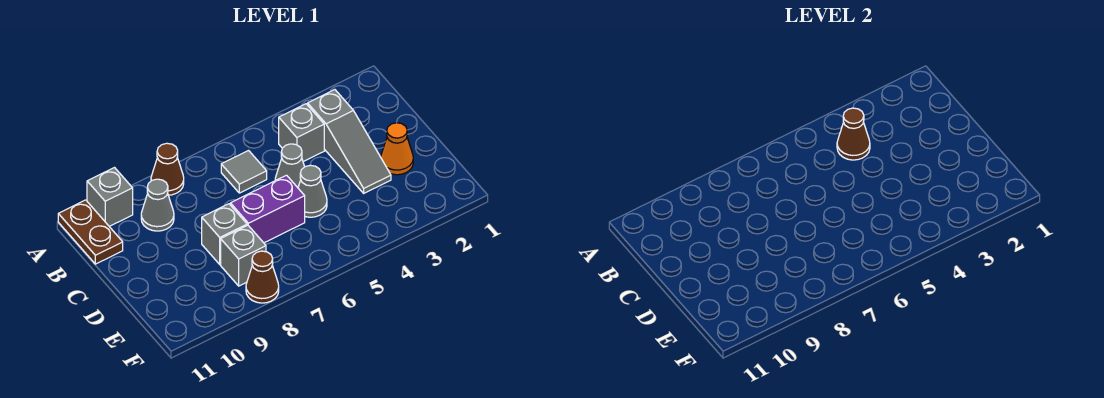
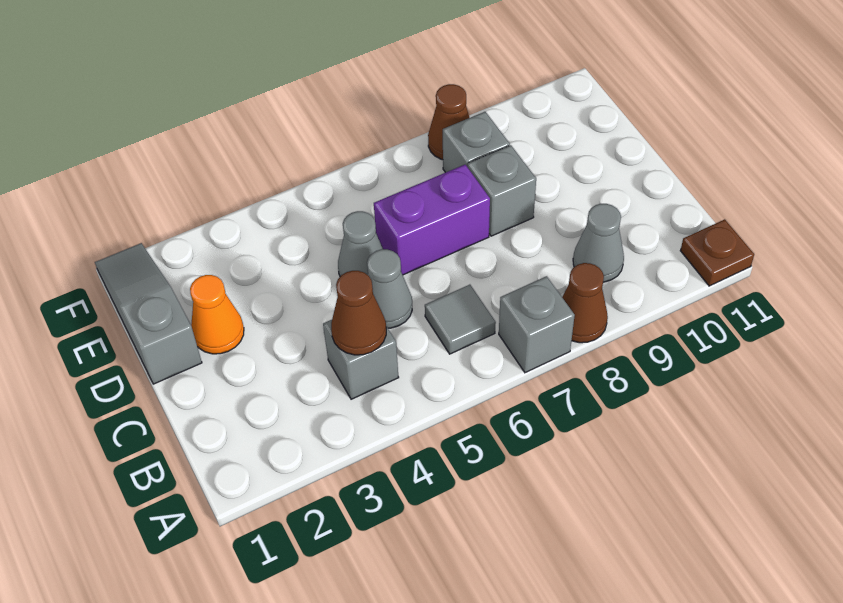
grey brick A10 level 1 -> grey brick A7 level 1
brown plate A11:B11 level 1 -> brown plate A11 level 1
grey slope B3:D3 level 1 top B -> grey slope D1:F1 level 1 top D

